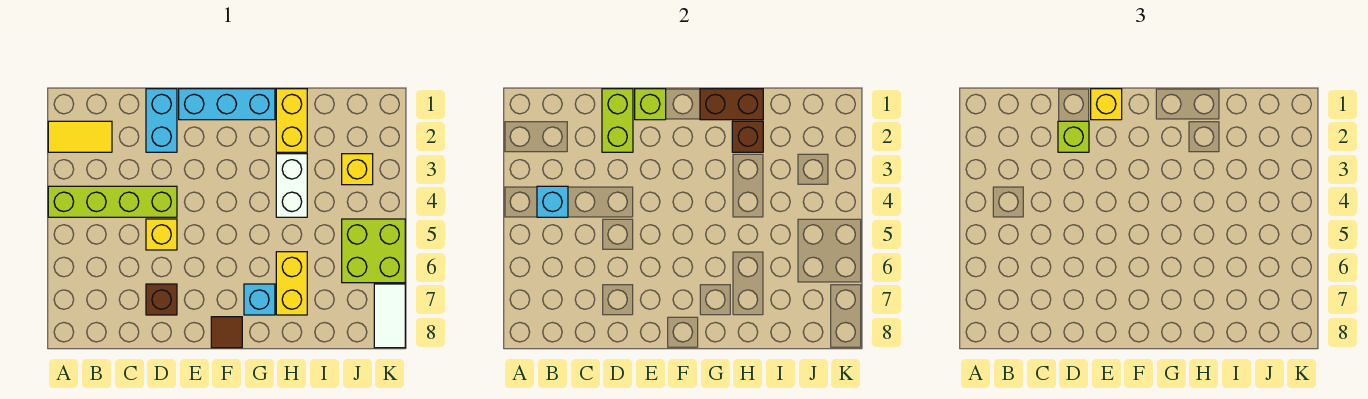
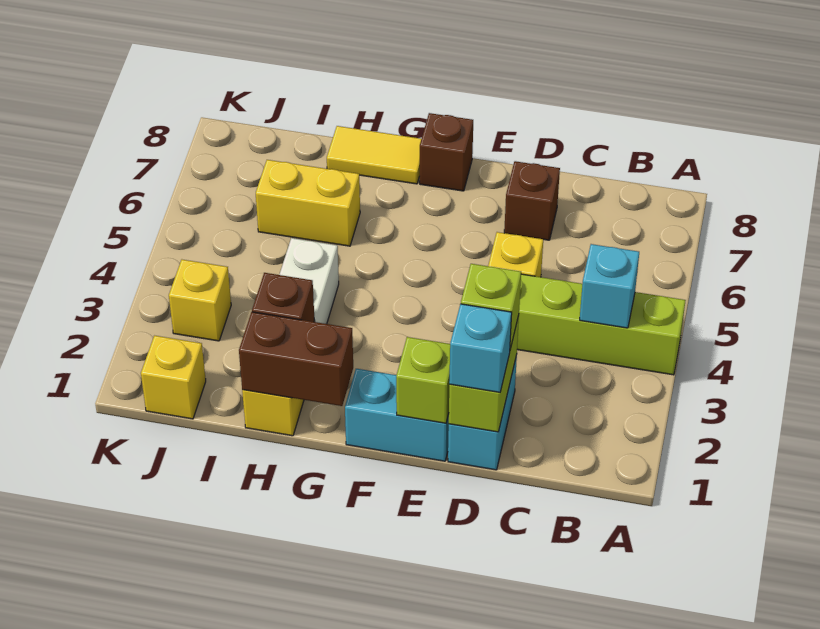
yellow tile A2:B2 level 1 -> yellow tile G8:H8 level 1
cyan brick E1:G1 level 1 -> cyan brick E1:F1 level 1
yellow brick E1 level 3 -> yellow brick J1 level 1
brown tile F8 level 1 -> brown brick F8 level 1
cyan brick G7 level 1 -> cyan brick D1 level 3
yellow brick H6:H7 level 1 -> yellow brick H6:I6 level 1
lime brick J5:K6 level 1 -> none
white tile K7:K8 level 1 -> none

